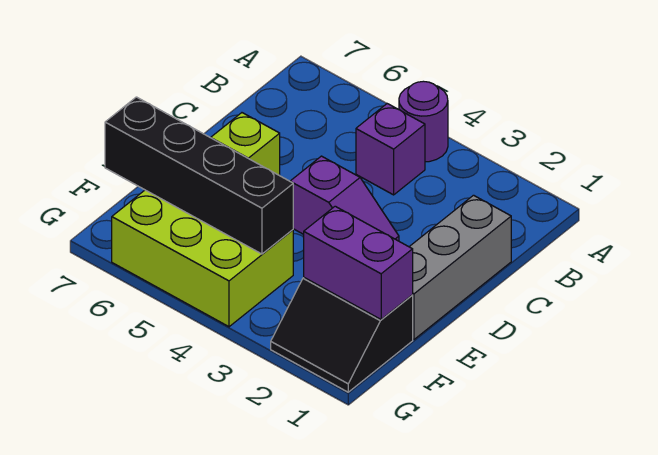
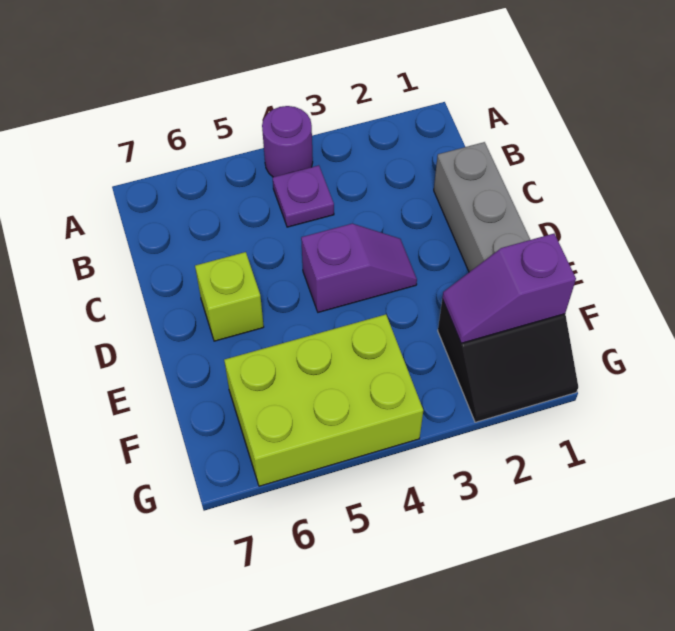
purple brick B4 level 1 -> purple plate B4 level 1
purple brick F1:F2 level 2 -> purple slope F1:F2 level 2 top 1
black brick F4:F7 level 2 -> none

